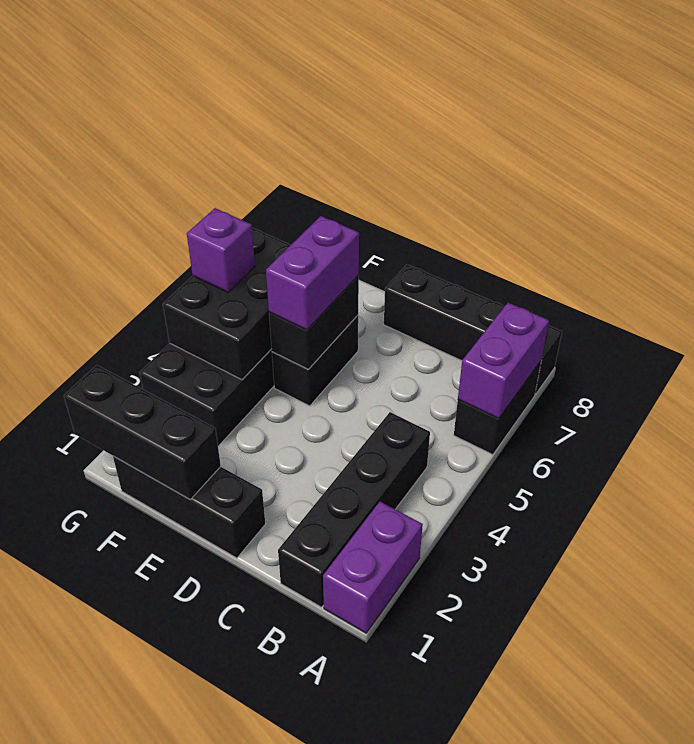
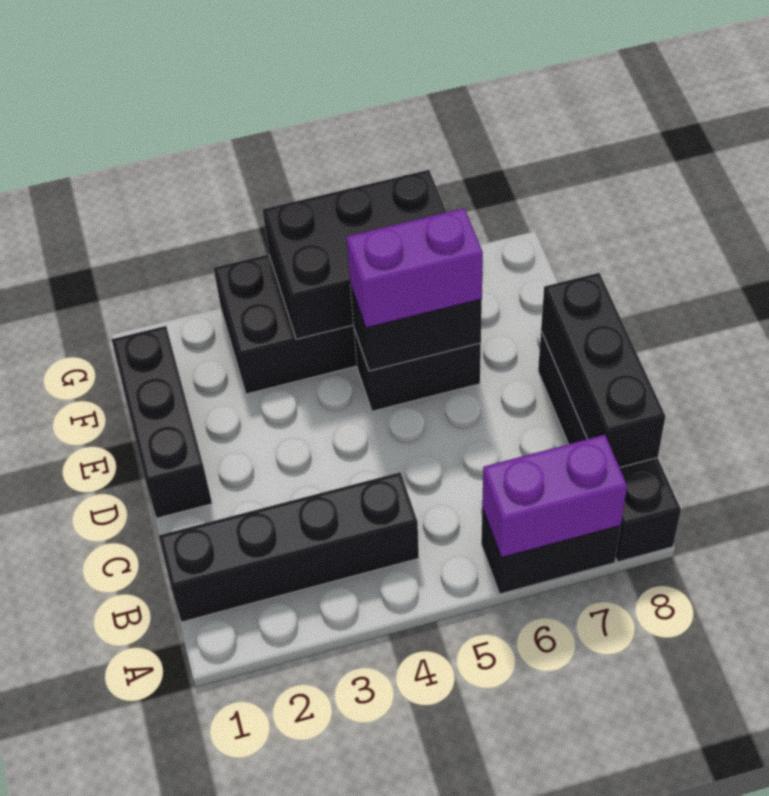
purple brick A1:A2 level 1 -> none
black brick E1:G1 level 2 -> black brick B8:D8 level 2
purple brick G5 level 3 -> none

